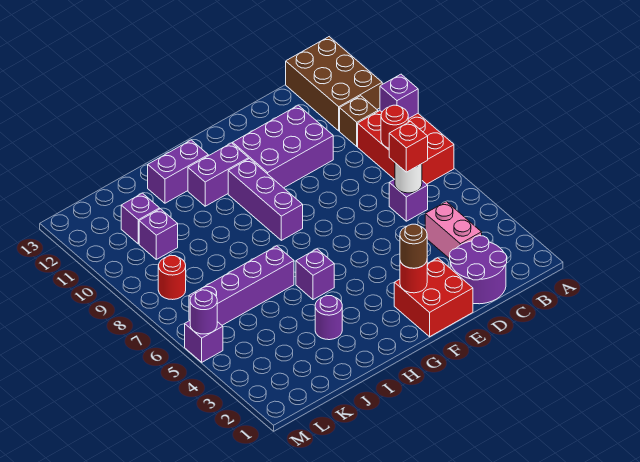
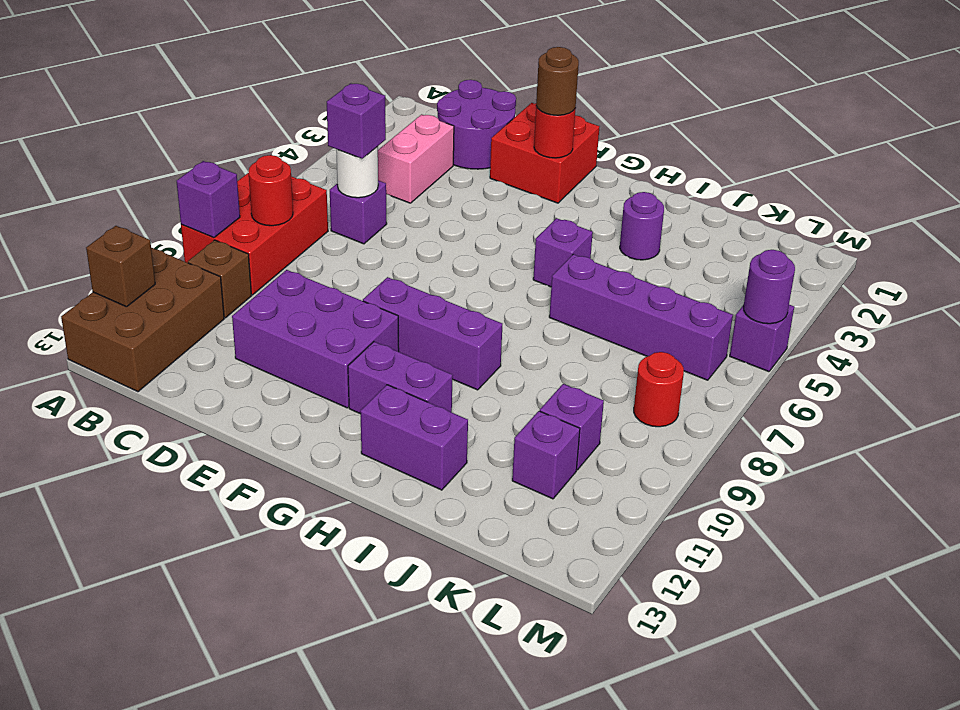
none -> brown brick A12 level 2
red brick C6 level 3 -> purple brick C6 level 3
purple brick G8:G10 level 1 -> purple brick F9:H9 level 1

